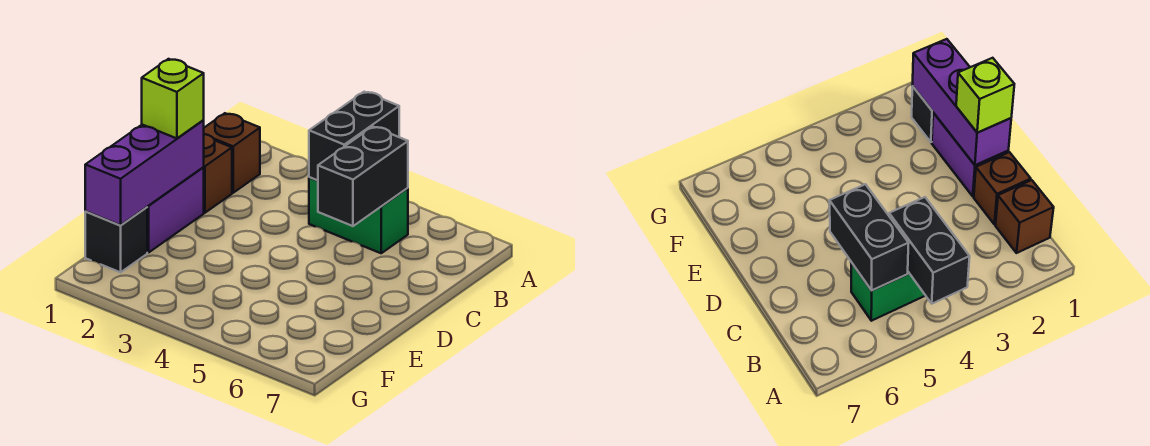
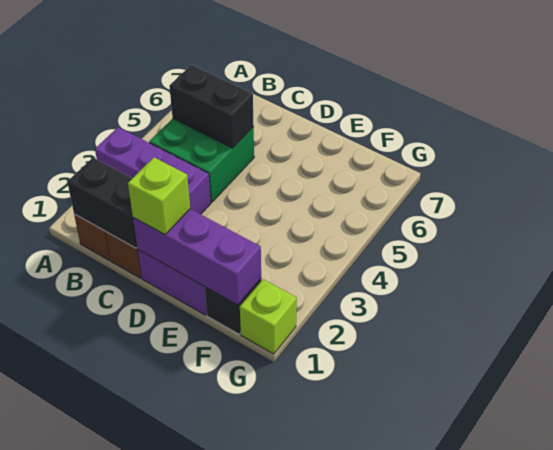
none -> purple brick A3:C3 level 1
black brick A4:B4 level 2 -> black brick B1:C1 level 2
green brick B4:B5 level 1 -> green brick B4:C5 level 1
none -> lime brick G1 level 1

